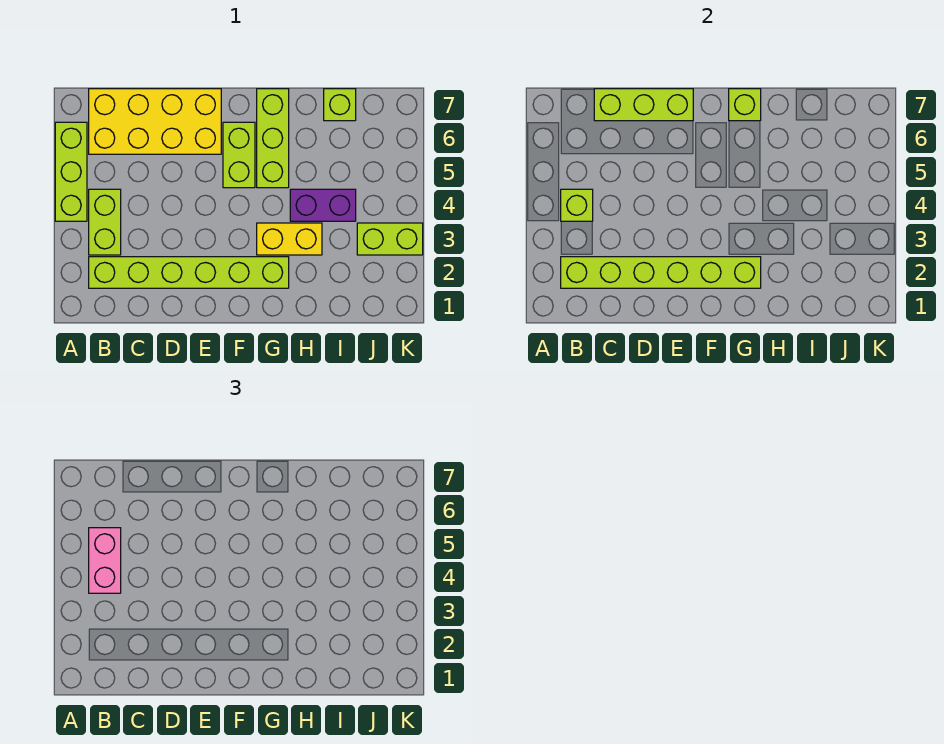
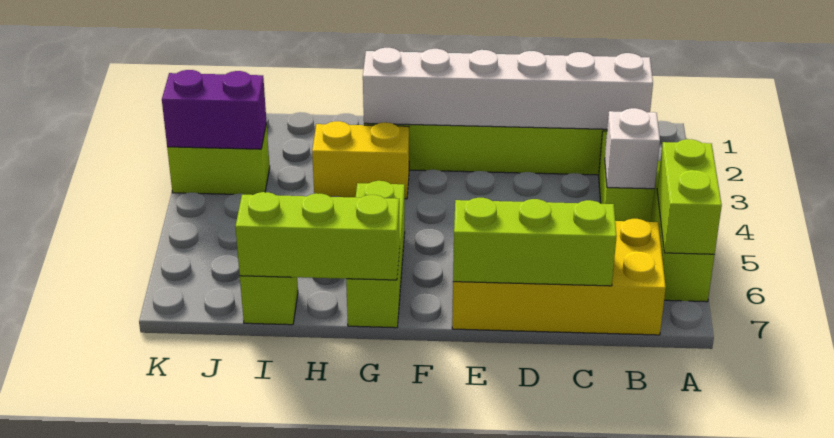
lime brick B2:G2 level 2 -> white brick B2:G2 level 2
lime brick B4 level 2 -> white brick B4 level 2
pink brick B4:B5 level 3 -> none
lime brick F5:F6 level 1 -> lime brick A5:A6 level 2
lime brick G7 level 2 -> lime brick G7:I7 level 2
purple brick H4:I4 level 1 -> purple brick J3:K3 level 2

